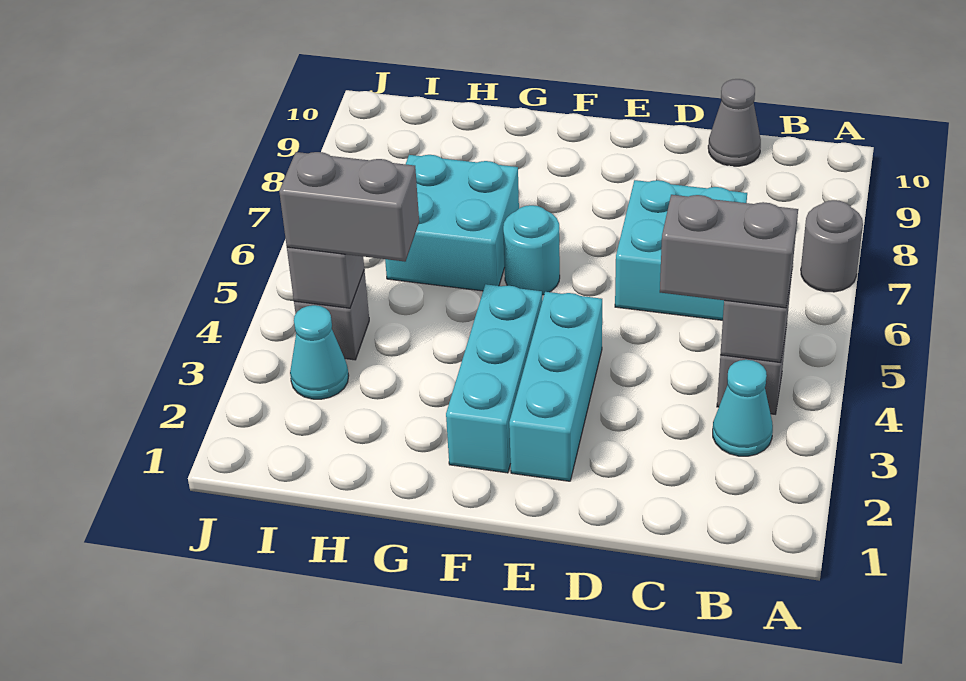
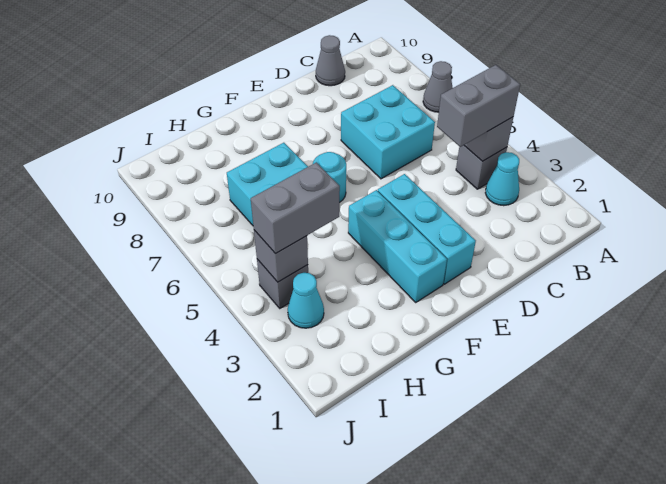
grey round brick A7 level 1 -> grey cone A7 level 1

